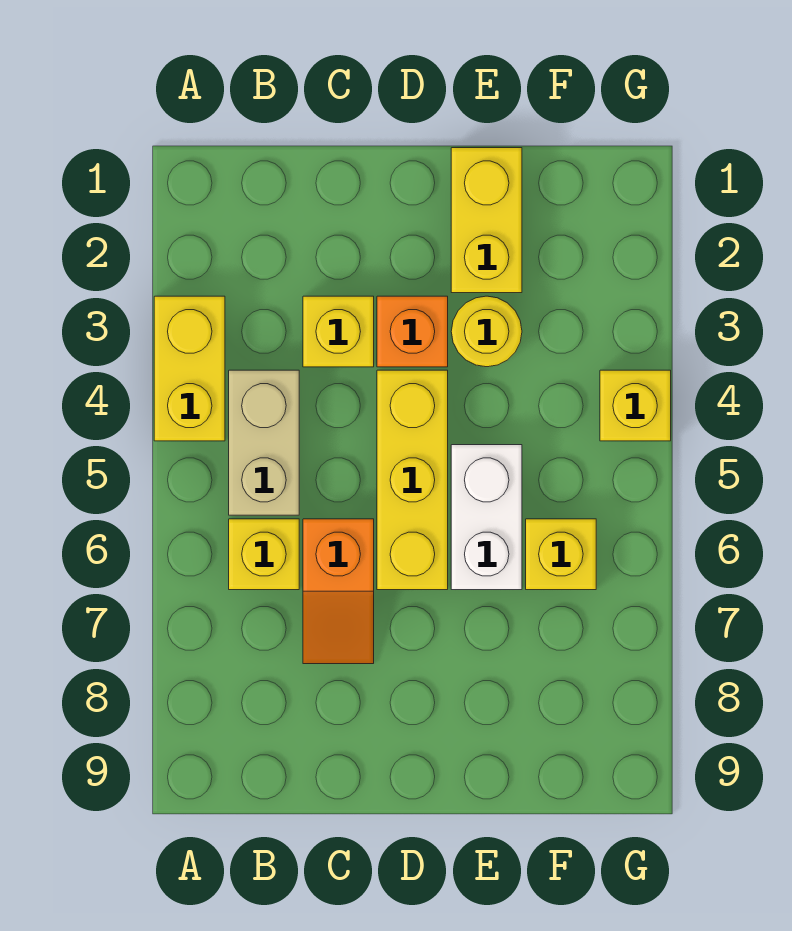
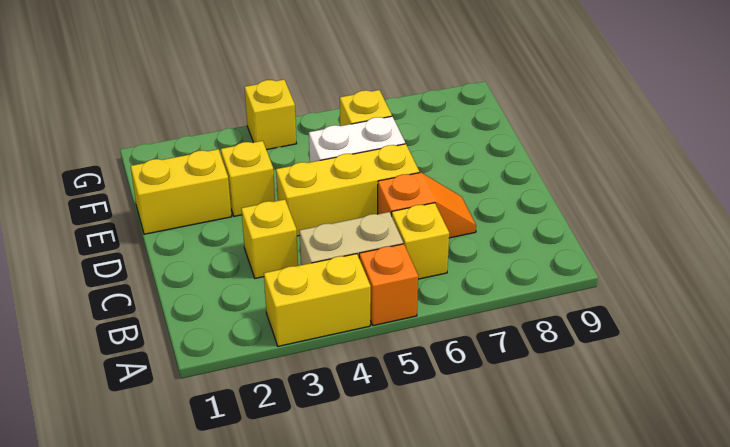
orange brick D3 level 1 -> orange brick A5 level 1
yellow round brick E3 level 1 -> yellow brick E3 level 1

